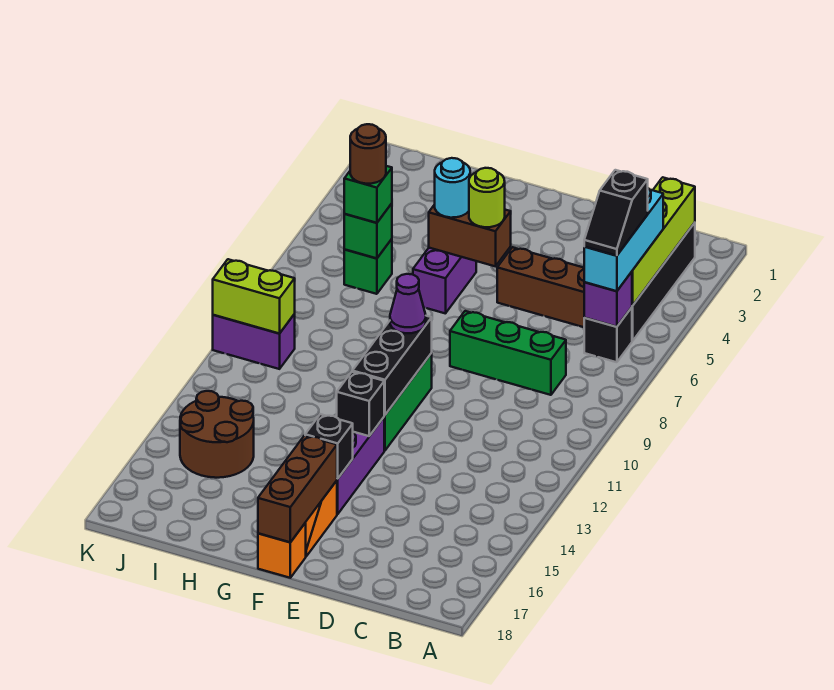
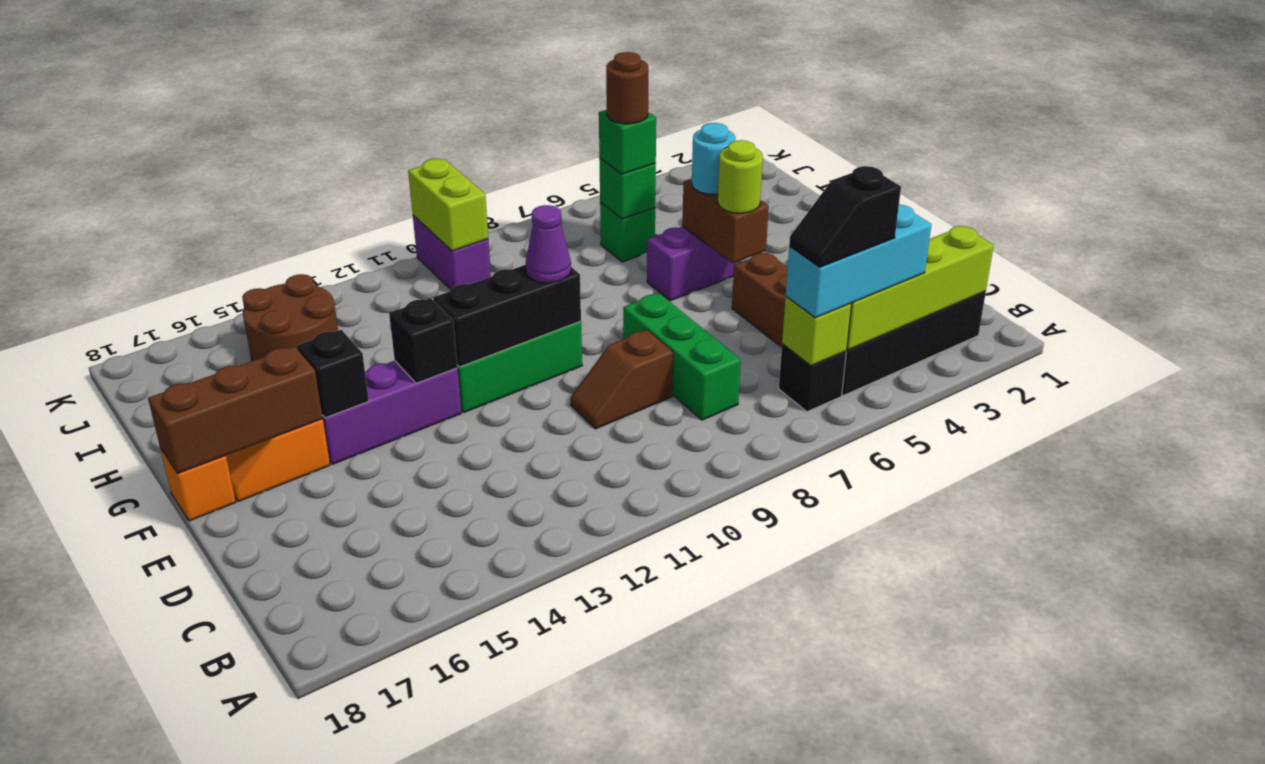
purple brick B6 level 2 -> lime brick B6 level 2
none -> brown slope D9:D10 level 1 top 9

